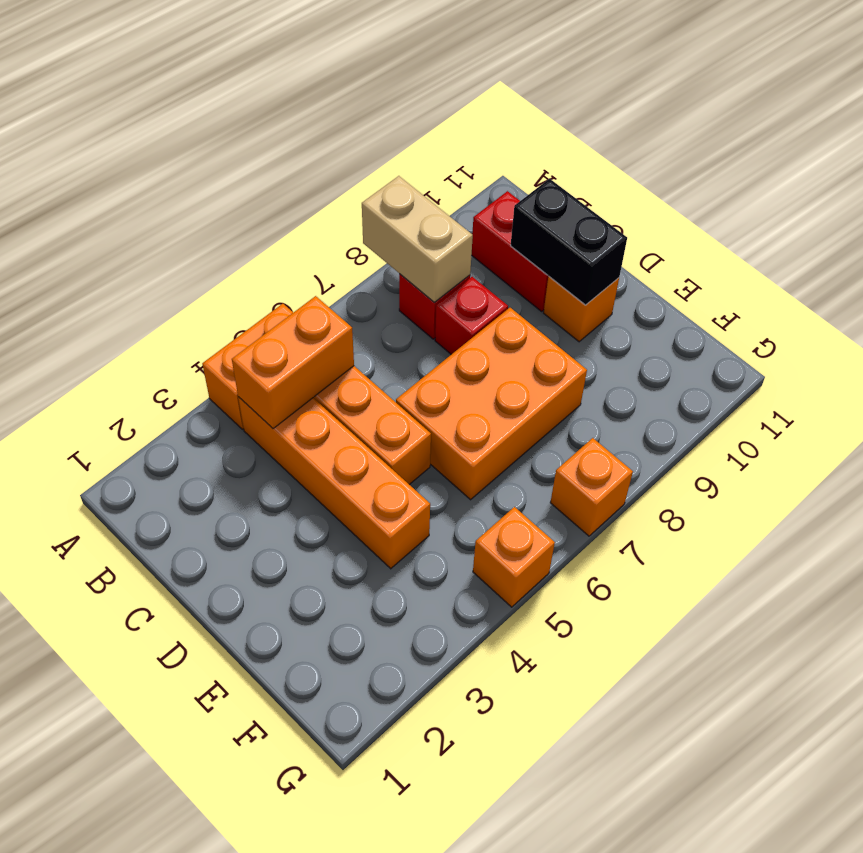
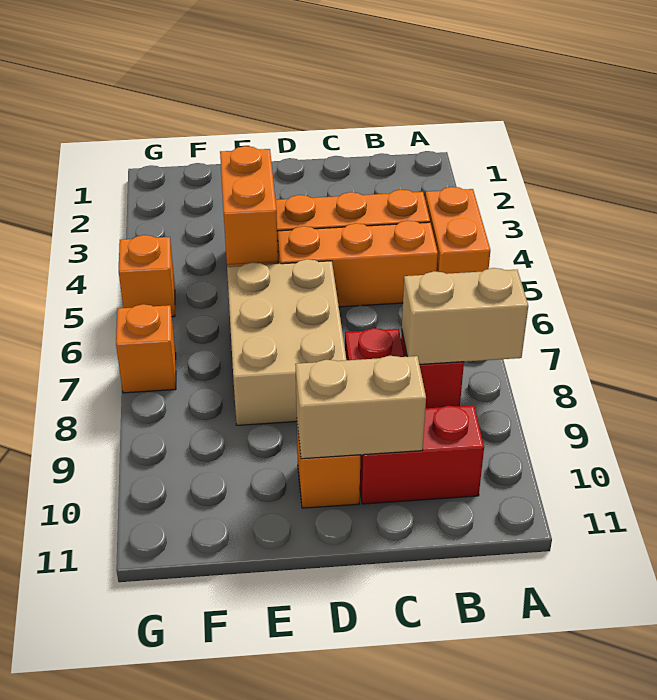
orange brick B4:B5 level 2 -> orange brick E4:E5 level 2
black brick C10:D10 level 2 -> tan brick C10:D10 level 2
orange brick D6:E8 level 1 -> tan brick D6:E8 level 1

